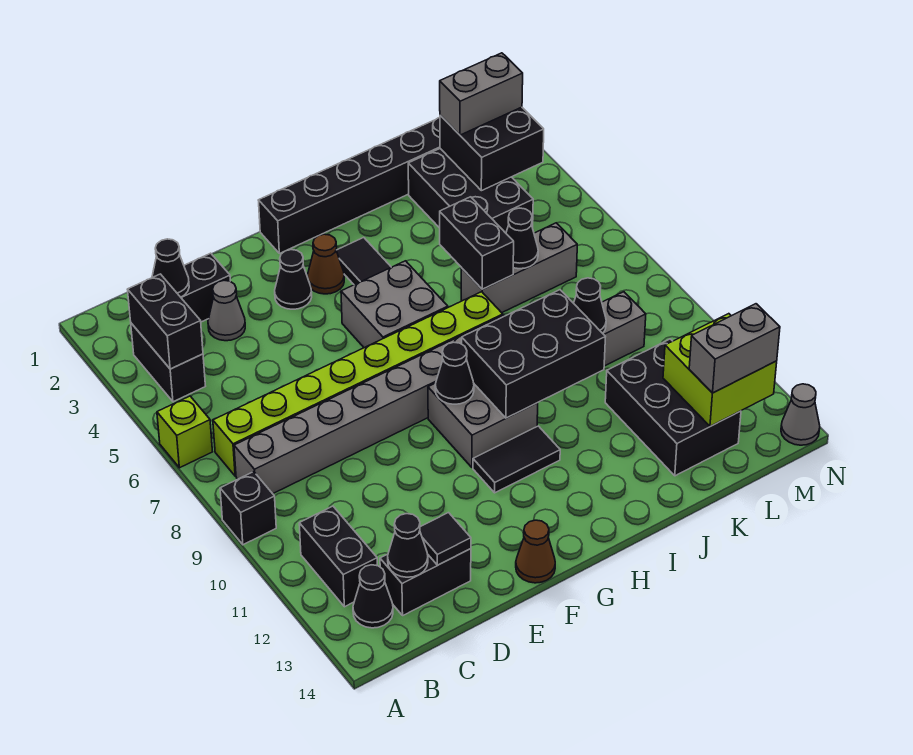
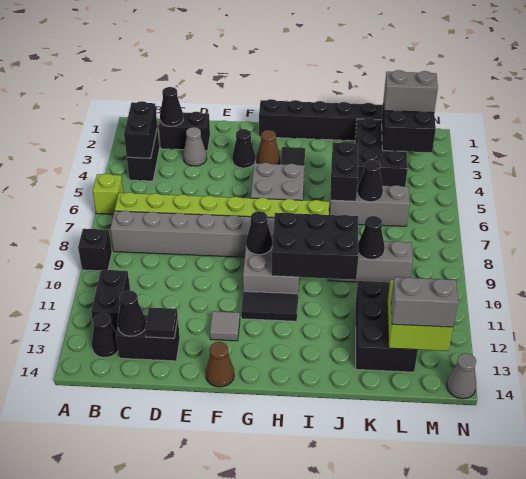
none -> grey tile F12 level 1

